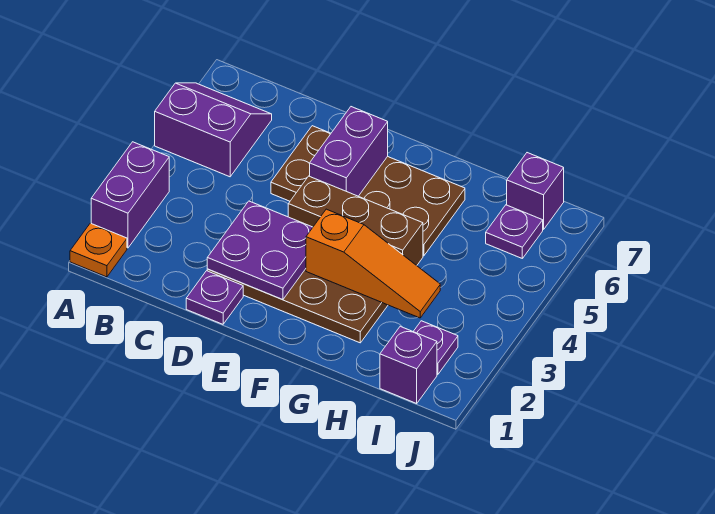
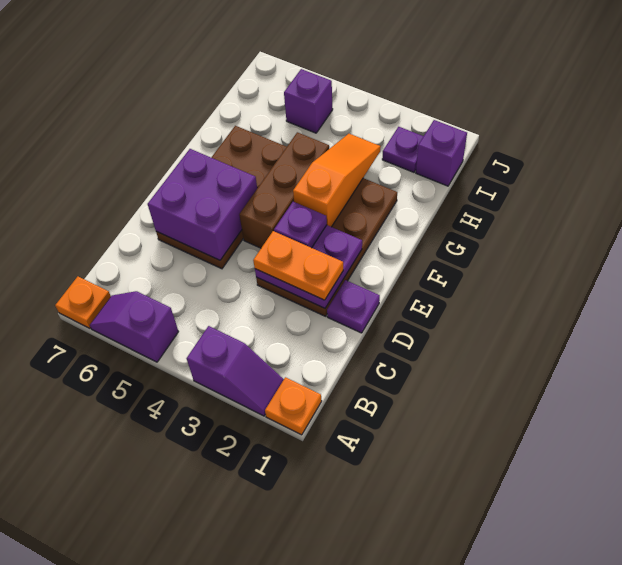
purple brick A2:A3 level 1 -> purple slope A2:A3 level 1 top 3
purple slope A5:B6 level 1 top 5 -> purple slope A5:A6 level 1 top 5
none -> orange plate A7 level 1
none -> orange plate D2:D3 level 3
purple brick E5:E6 level 2 -> purple brick D5:E6 level 2
purple plate I6 level 1 -> purple plate E3 level 3
purple brick I7 level 1 -> purple brick I5 level 1

